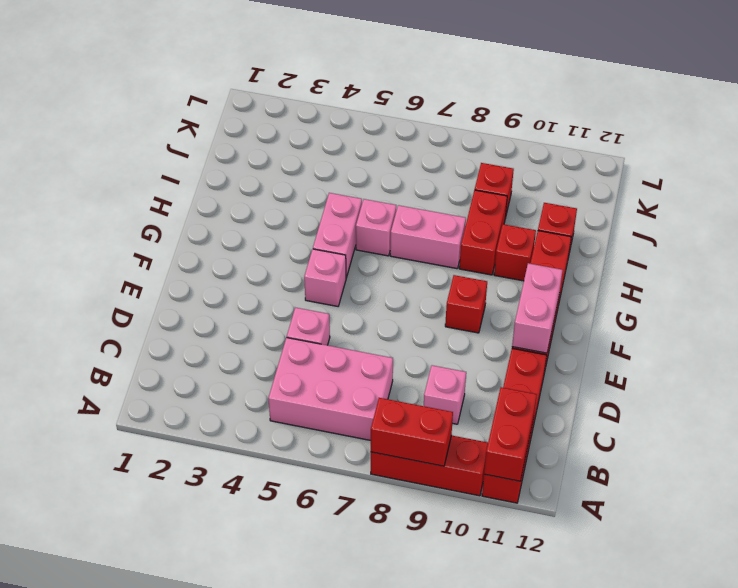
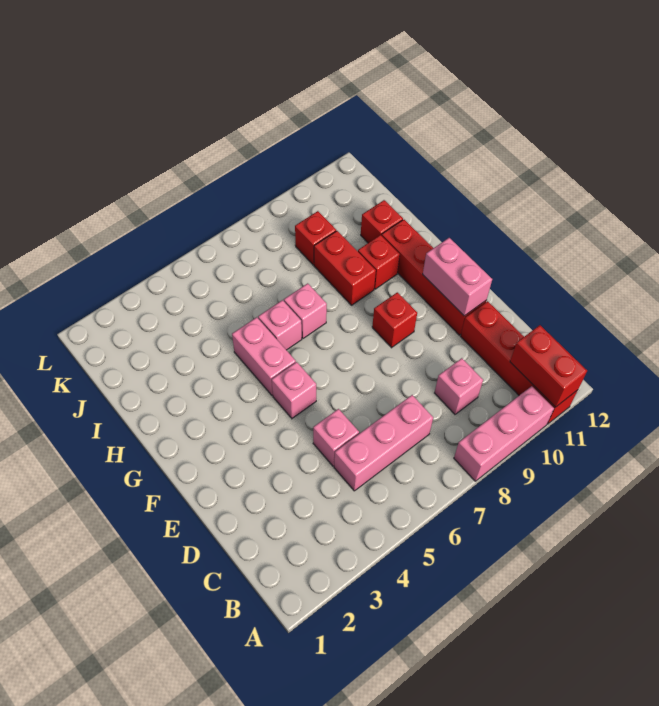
red brick A8:A10 level 1 -> pink brick A8:A10 level 1
red brick A8:A9 level 2 -> none
pink brick B5:C7 level 1 -> pink brick C5:C7 level 1
pink brick H7:H8 level 1 -> pink brick H7 level 1

